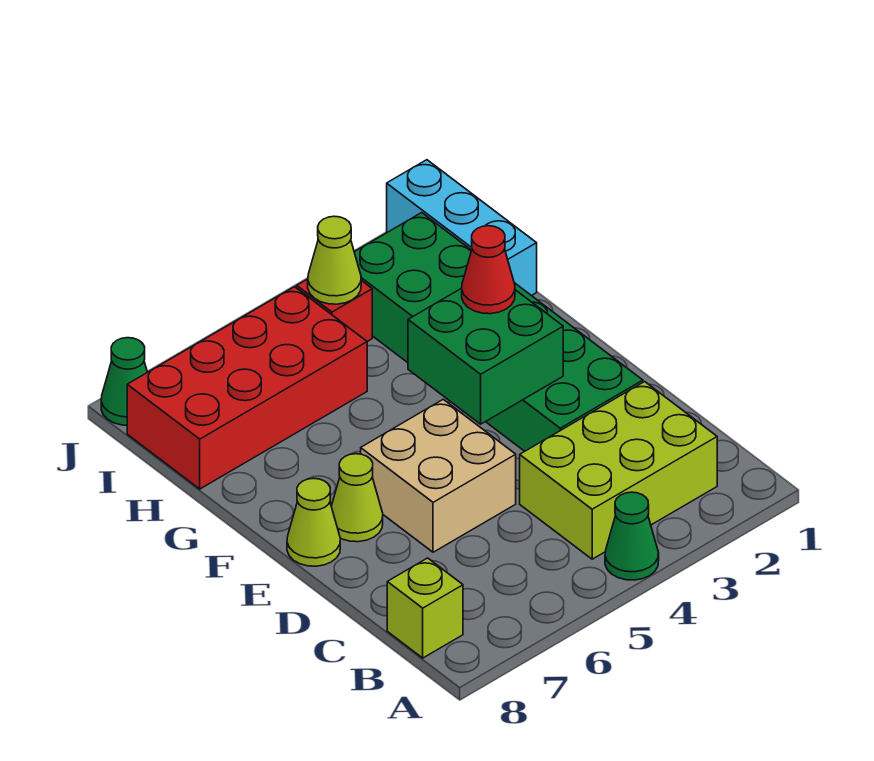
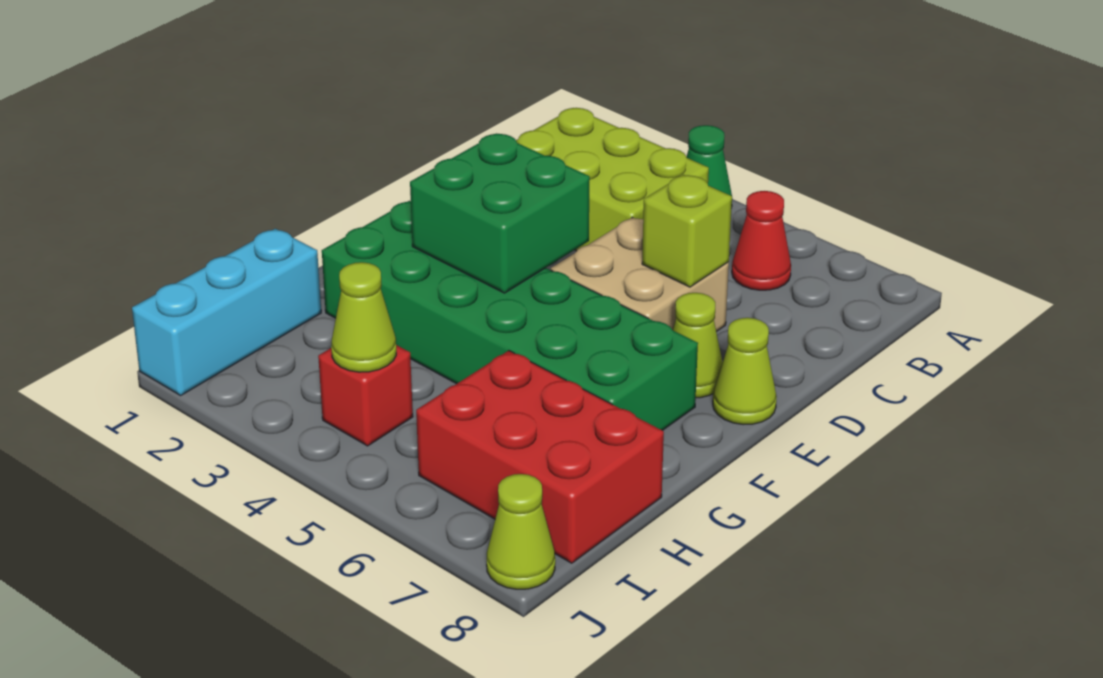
lime brick B8 level 1 -> lime brick D6 level 2
green brick D2:I3 level 1 -> green brick F2:G7 level 1
red cone F3 level 3 -> red cone B6 level 1
red brick H5:I8 level 1 -> red brick H6:I8 level 1
green cone J8 level 1 -> lime cone J8 level 1

